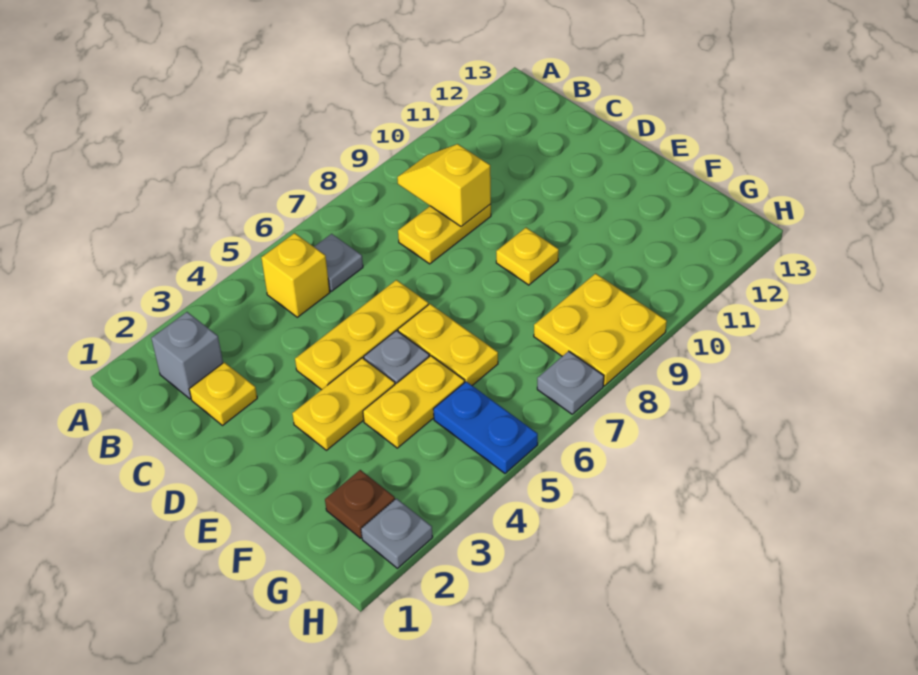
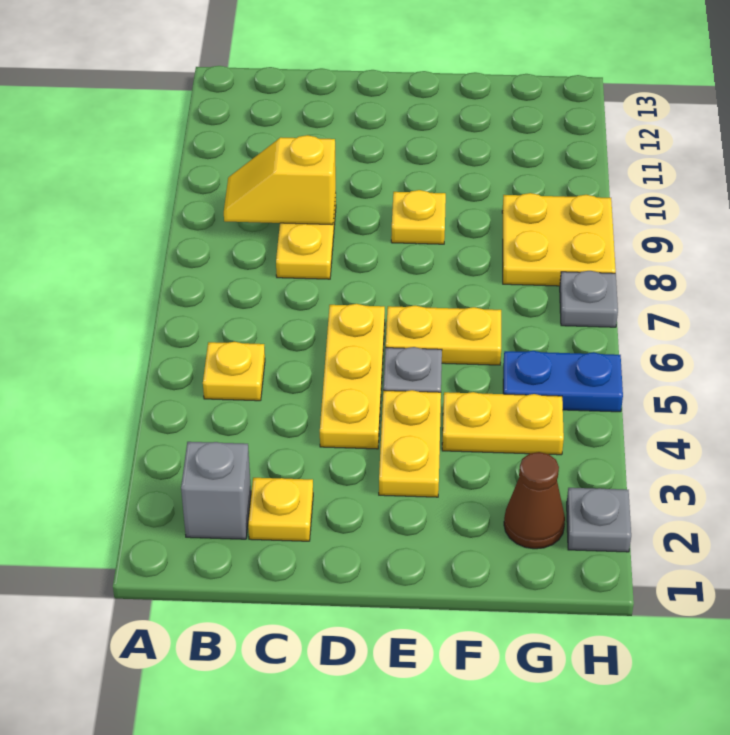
yellow brick B5 level 1 -> yellow plate B5 level 1
grey plate B6 level 1 -> none
yellow plate F4:F5 level 1 -> yellow plate F4:G4 level 1
brown plate G2 level 1 -> brown cone G2 level 1

